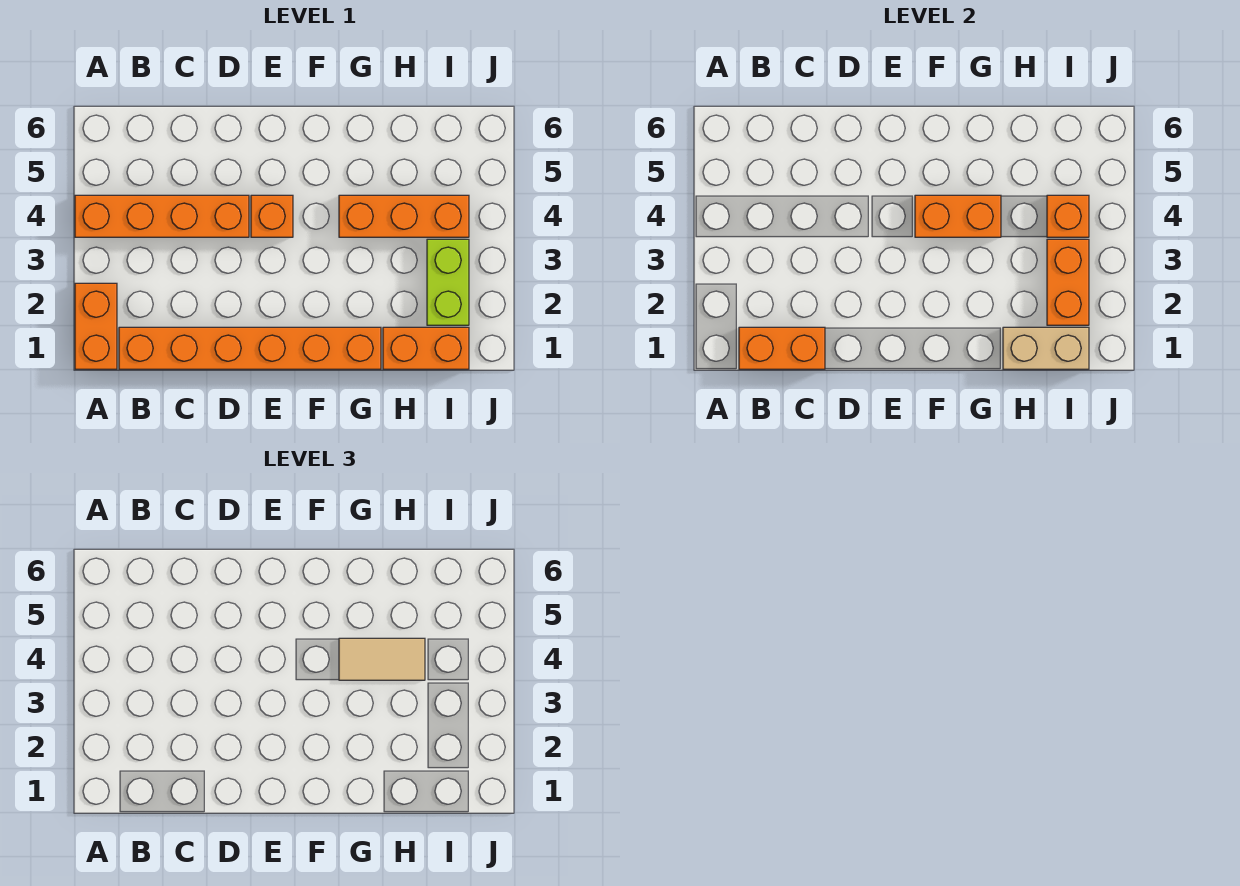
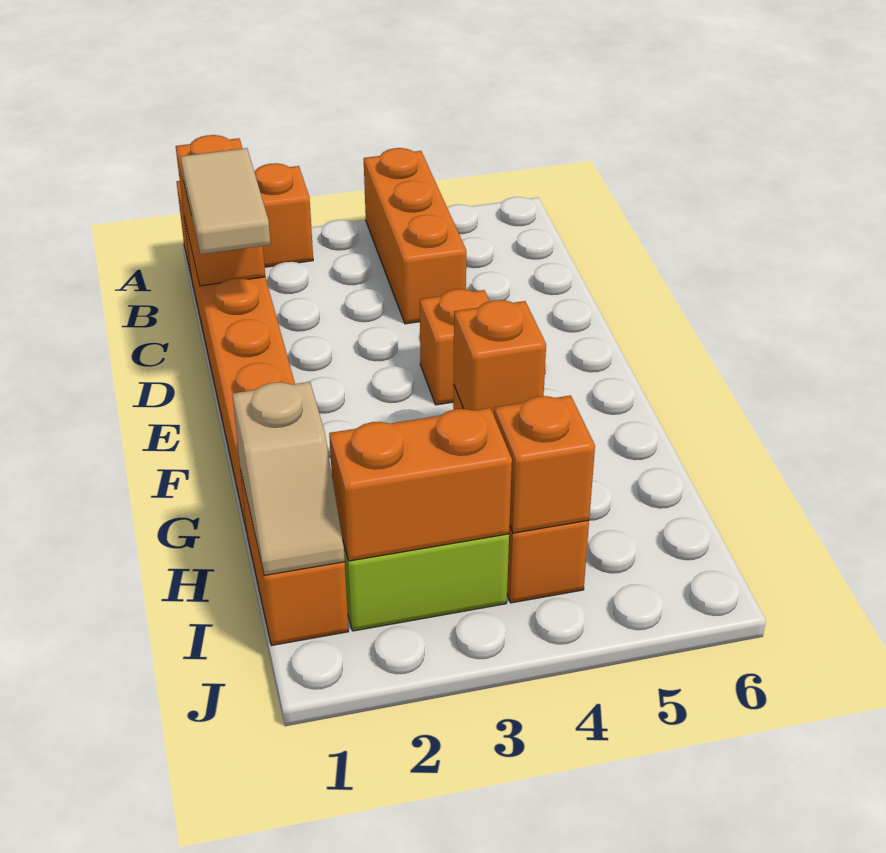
orange brick A4:D4 level 1 -> orange brick A4:C4 level 1
orange brick F4:G4 level 2 -> orange brick G4 level 2
tan tile G4:H4 level 3 -> tan tile C1:D1 level 3
tan brick H1:I1 level 2 -> tan slope H1:I1 level 2 top H

